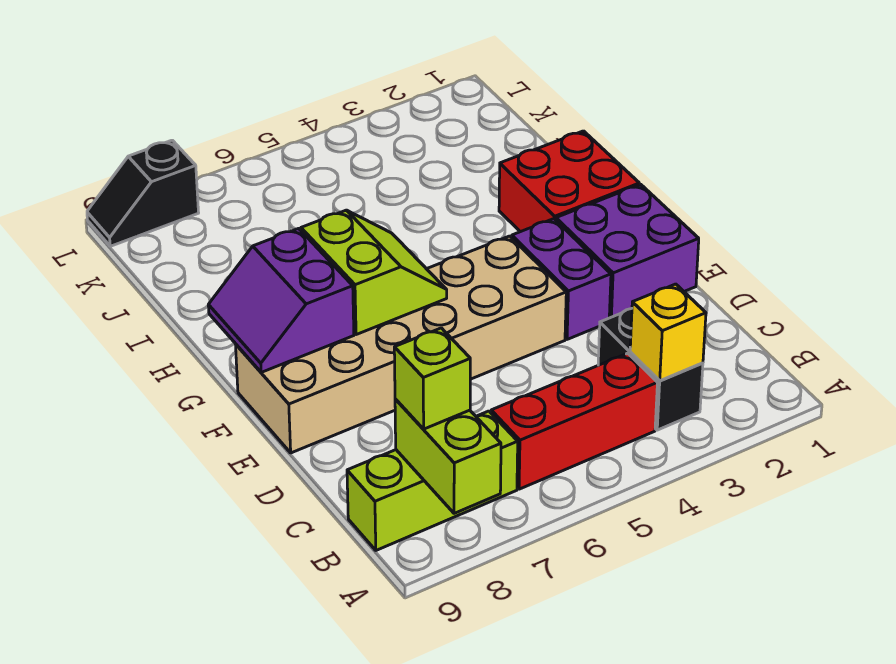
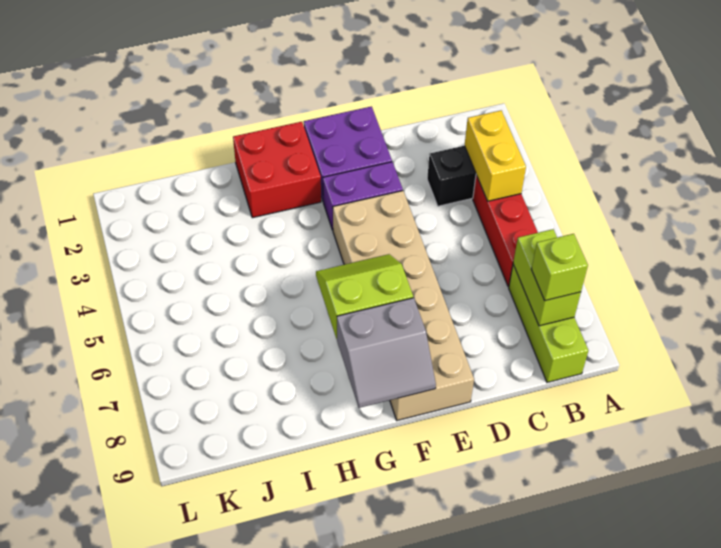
lime brick A8:B8 level 2 -> lime brick B7:B8 level 2
yellow brick B3 level 2 -> yellow brick B3:B4 level 2
purple slope F8:G9 level 2 top 8 -> grey slope F8:G9 level 2 top 8
black slope L8:L9 level 1 top 8 -> none

